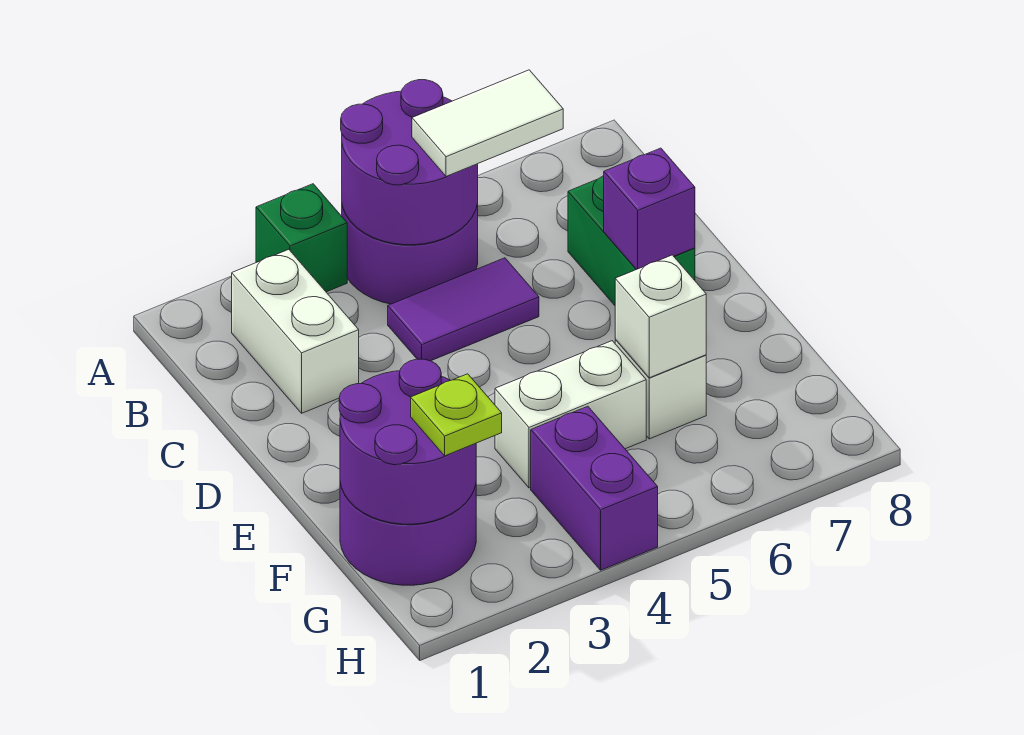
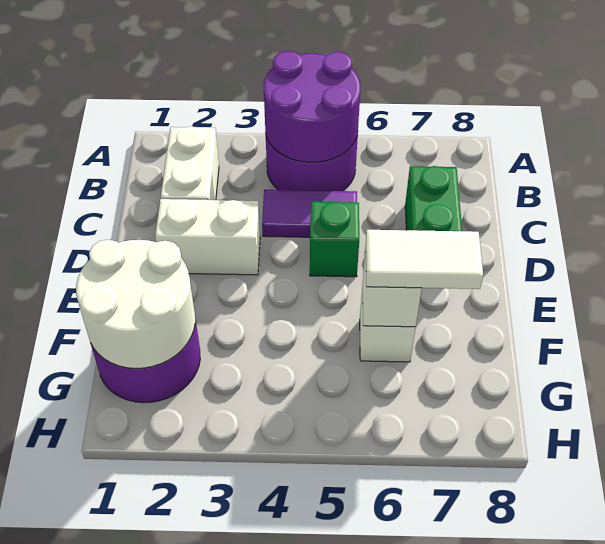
green brick A3 level 1 -> green brick D5 level 1
white tile B5:B6 level 3 -> white tile F6:F7 level 3
purple brick D7 level 2 -> none
purple round brick F1:G2 level 2 -> white round brick F1:G2 level 2
white brick F4:F5 level 1 -> white brick D2:D3 level 1
lime plate G2 level 3 -> none
purple brick G4:H4 level 1 -> none

